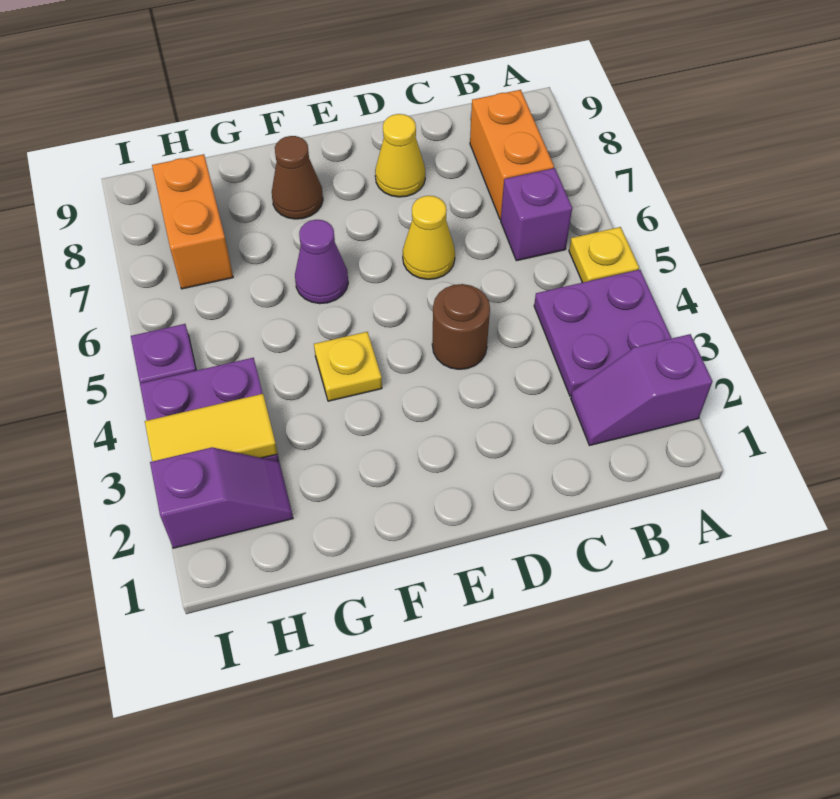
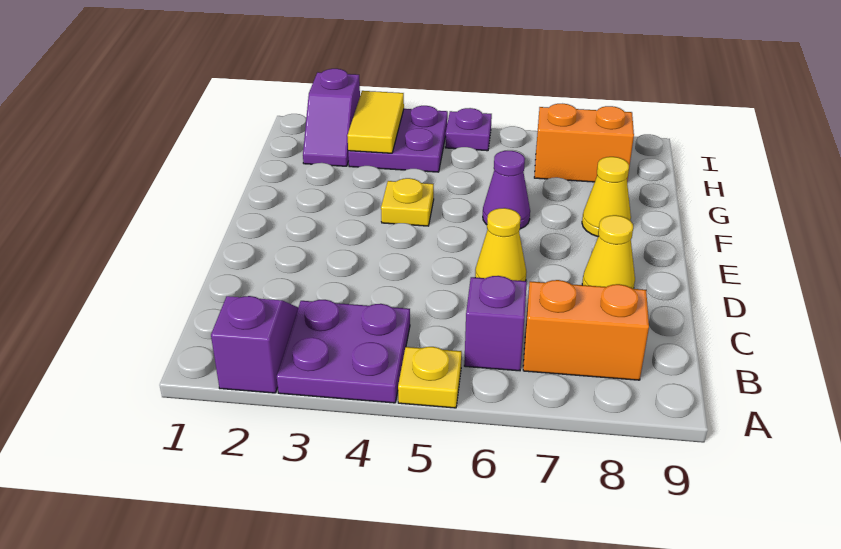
brown round brick D4 level 1 -> none
brown cone F8 level 1 -> yellow cone F8 level 1

